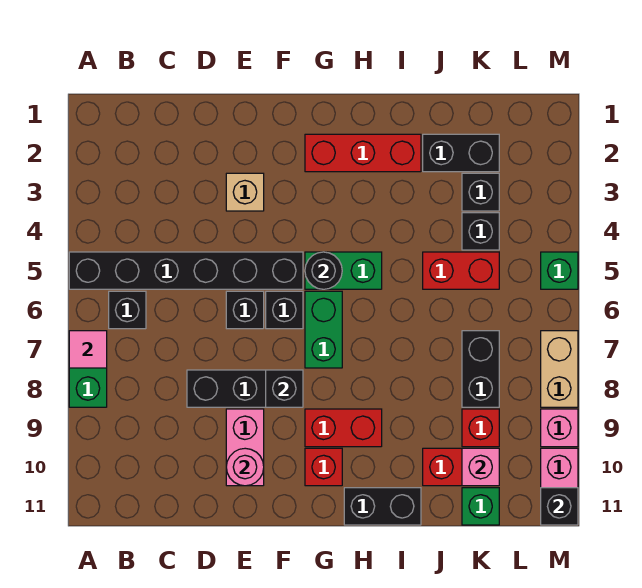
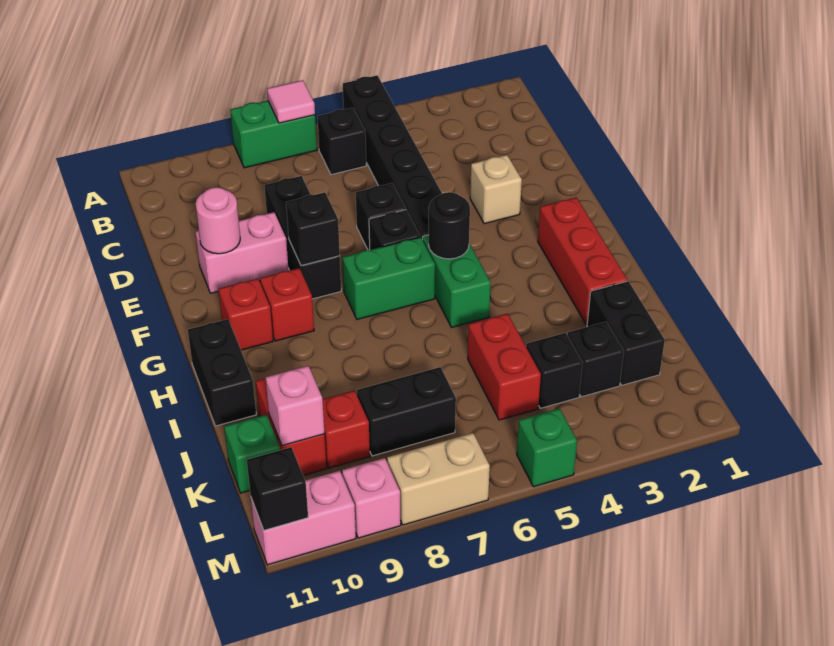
red brick G9:H9 level 1 -> red brick G9 level 1

